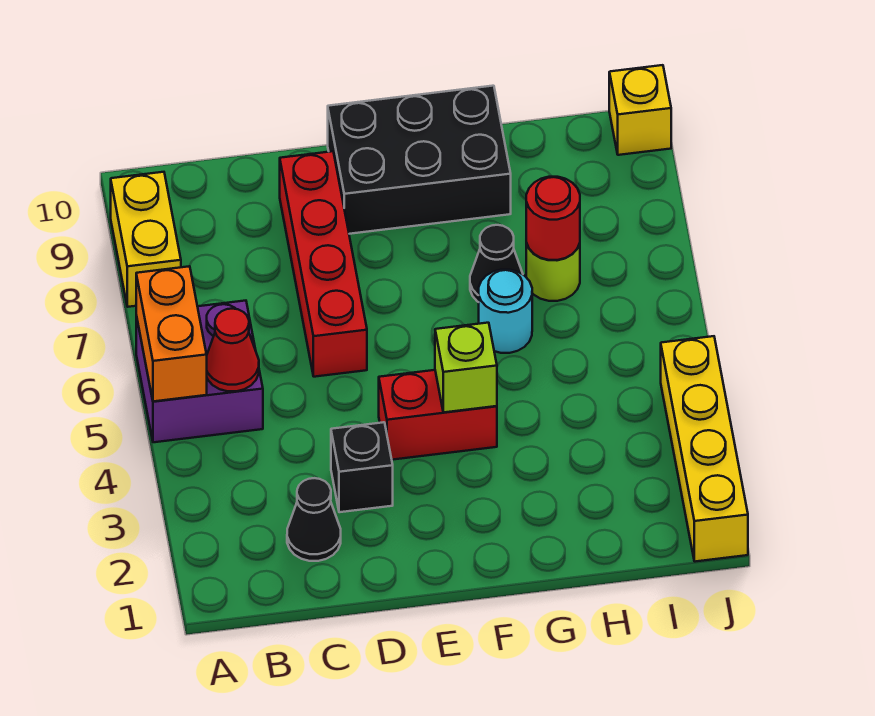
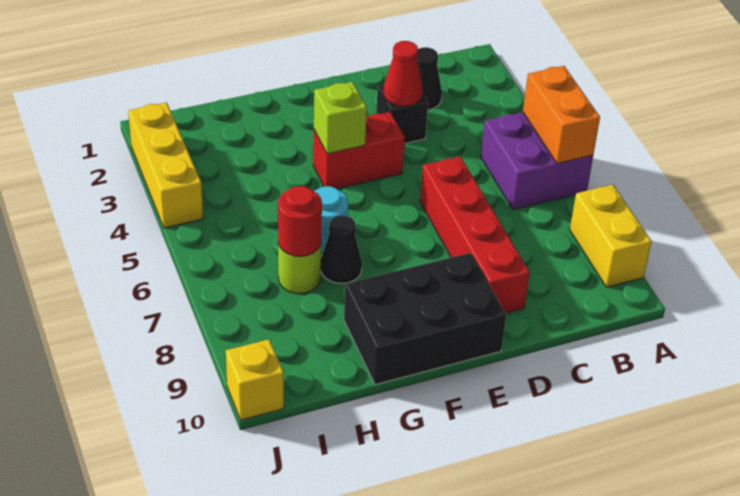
red cone B5 level 2 -> red cone D3 level 2
yellow brick J1:J4 level 1 -> yellow brick J2:J4 level 1

